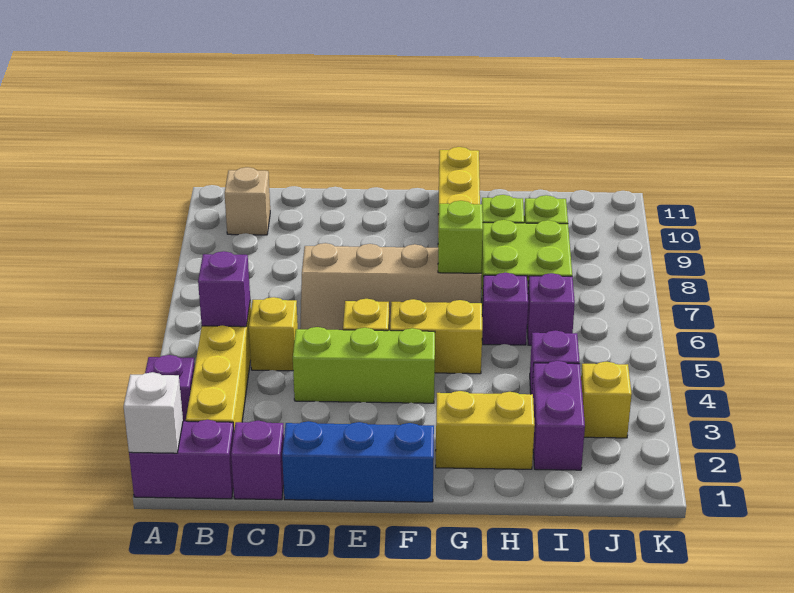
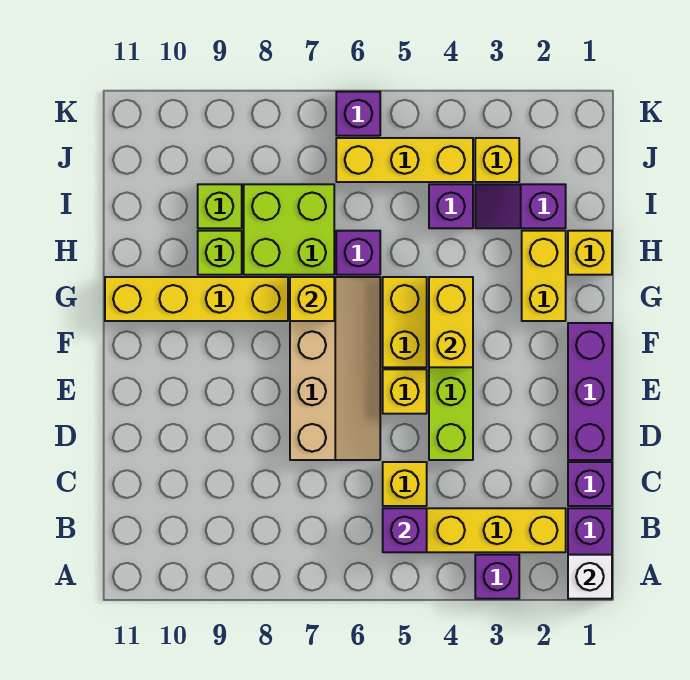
tan brick B10 level 1 -> none
blue brick D1:F1 level 1 -> purple brick D1:F1 level 1
none -> yellow brick F4:G4 level 2
lime brick G7 level 2 -> yellow brick G7 level 2
none -> yellow brick H1 level 1
purple brick I2:I3 level 1 -> purple slope I2:I3 level 1 top 2
purple brick I6 level 1 -> purple brick K6 level 1
none -> yellow brick J4:J6 level 1

